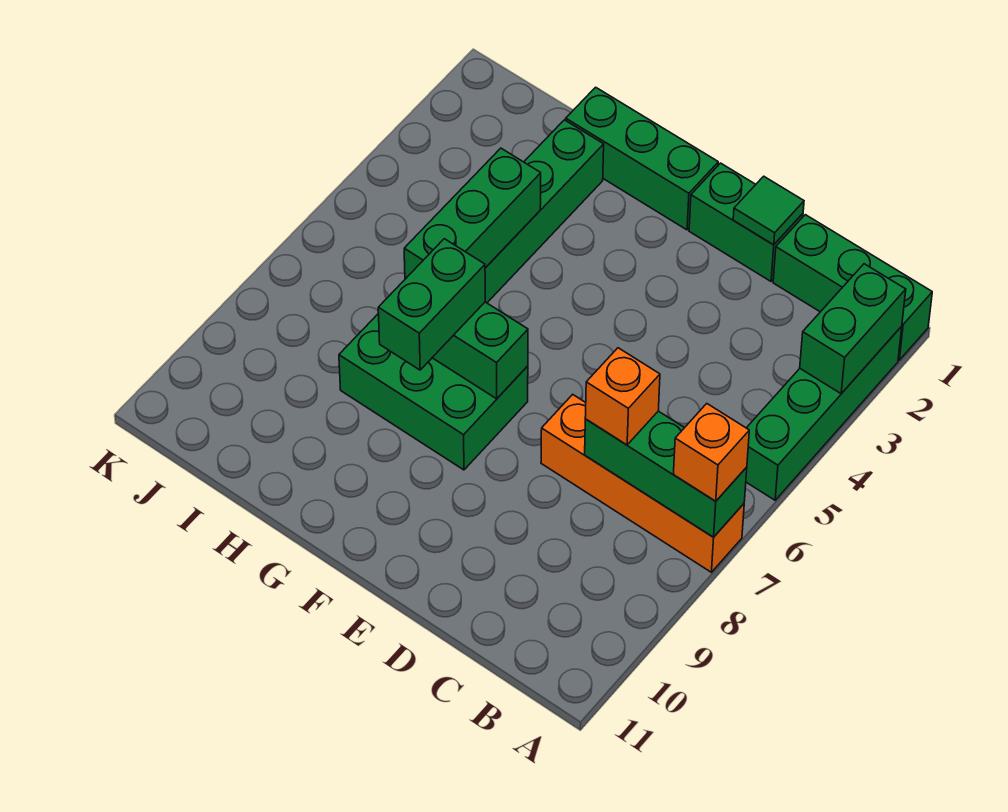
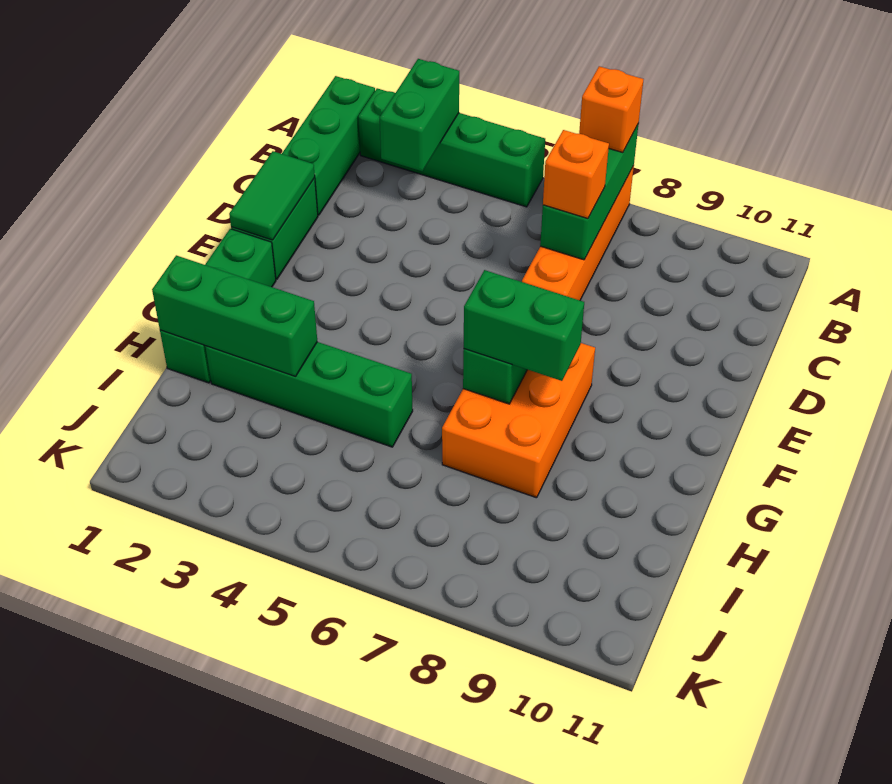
green brick A2:A3 level 2 -> green brick A3:B3 level 2
green tile D1 level 2 -> green tile D1:E1 level 2
green brick F7:H8 level 1 -> orange brick F7:H8 level 1
green brick H4:H6 level 2 -> green brick H1:H3 level 2

